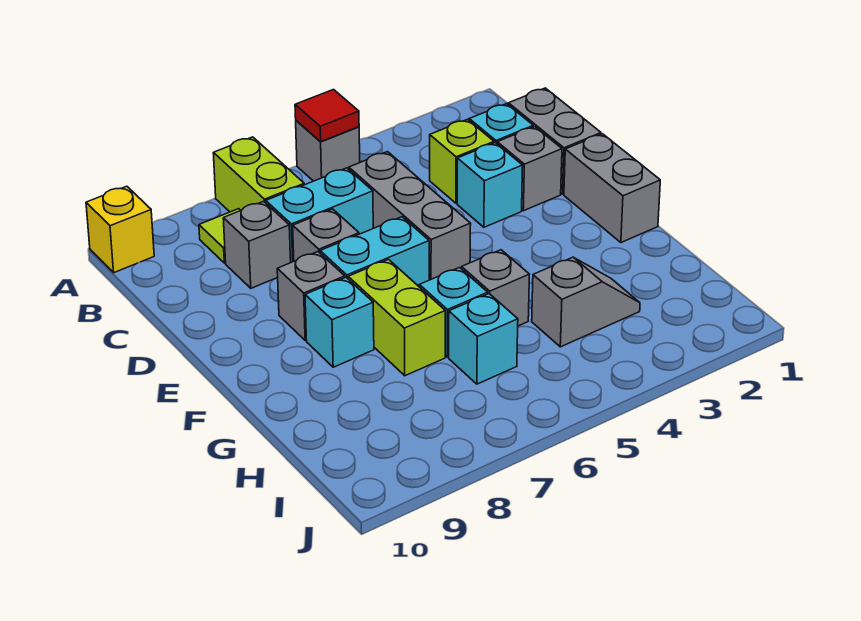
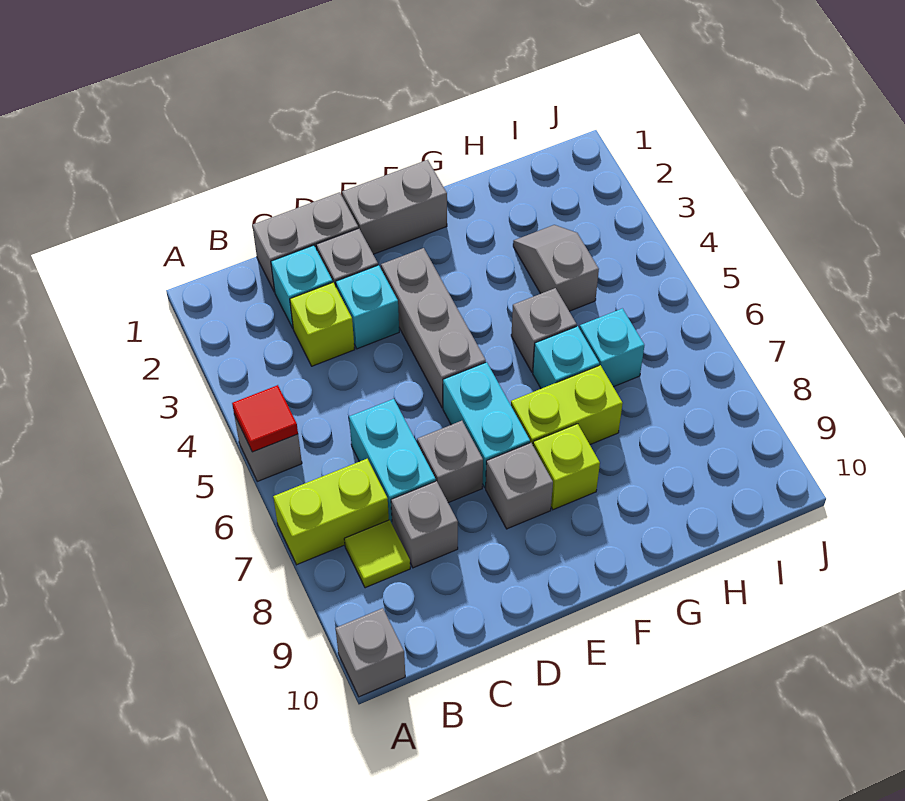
yellow brick A10 level 1 -> grey brick A10 level 1
grey brick C5:E5 level 1 -> grey brick E3:E5 level 1
cyan brick F8 level 1 -> lime brick F8 level 1

